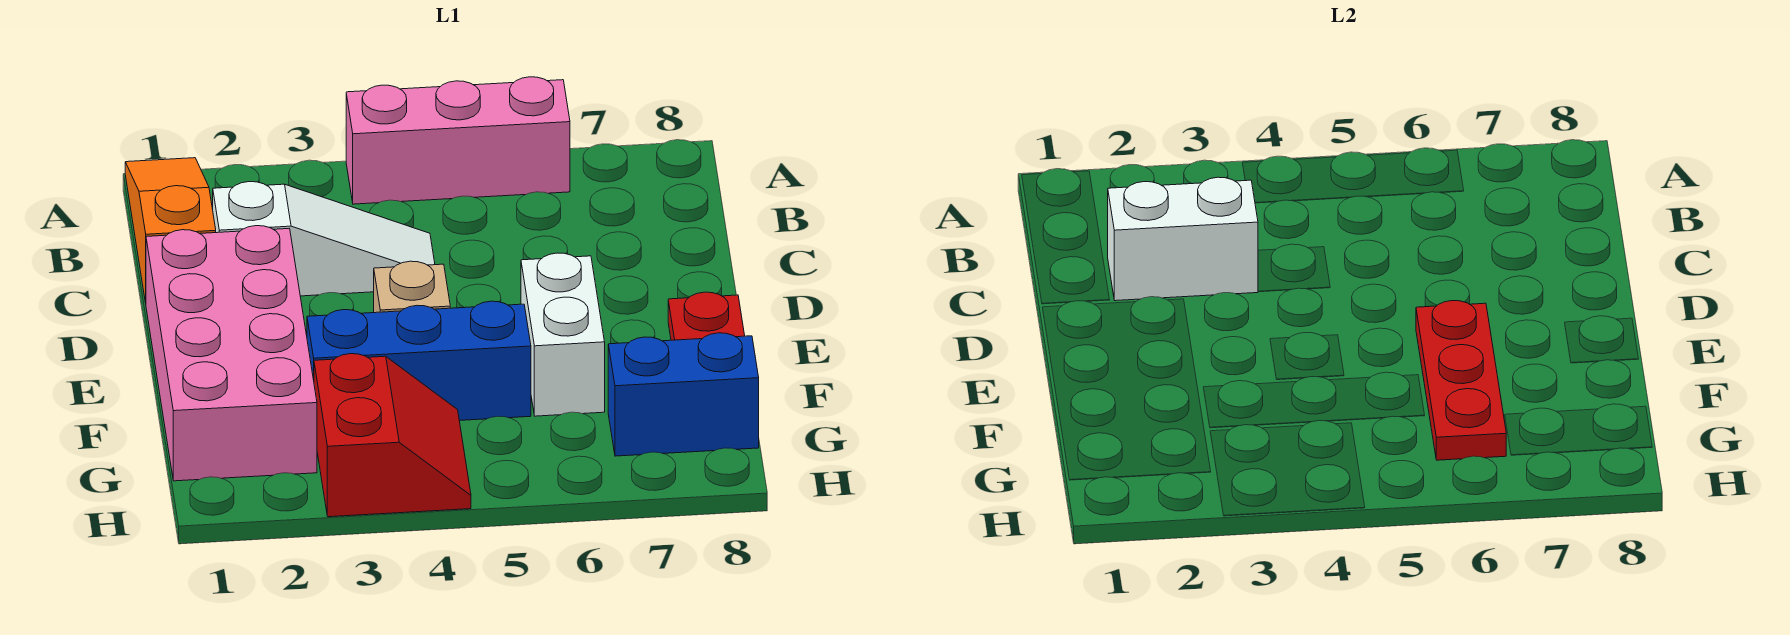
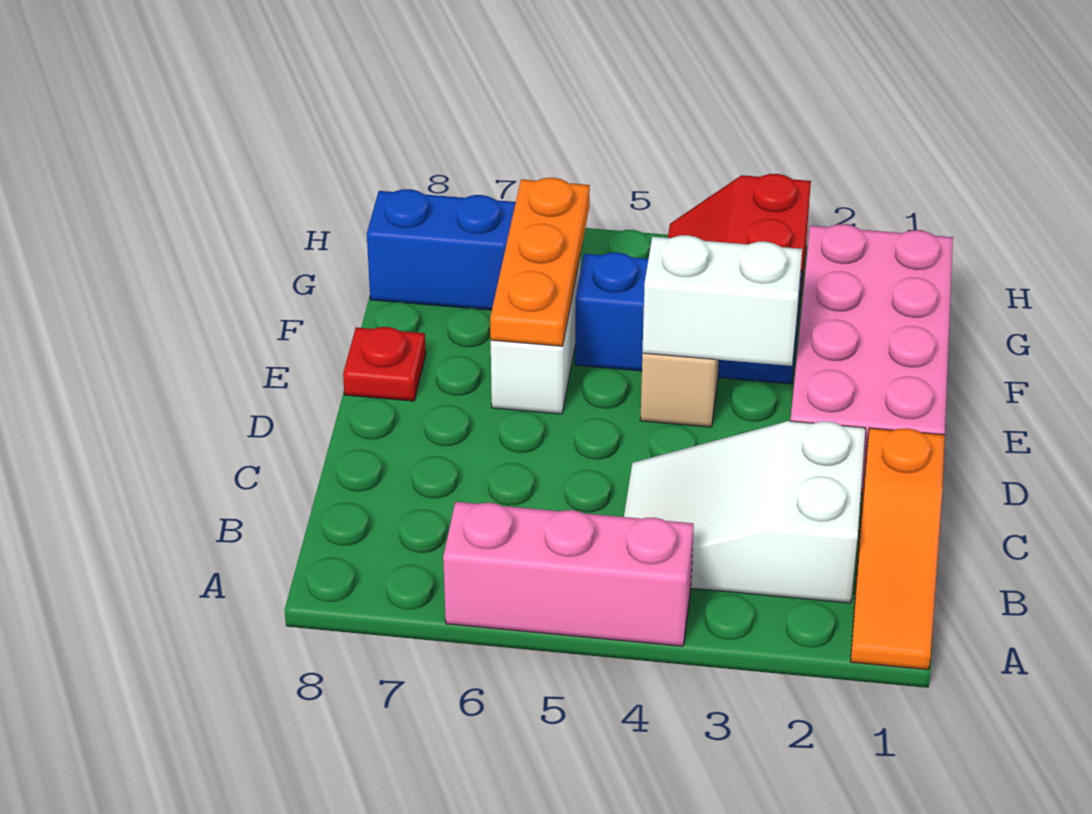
white slope C2:C4 level 1 top 2 -> white slope B2:C4 level 1 top 2
white brick C2:C3 level 2 -> white brick E3:E4 level 2
red plate E6:G6 level 2 -> orange plate E6:G6 level 2

